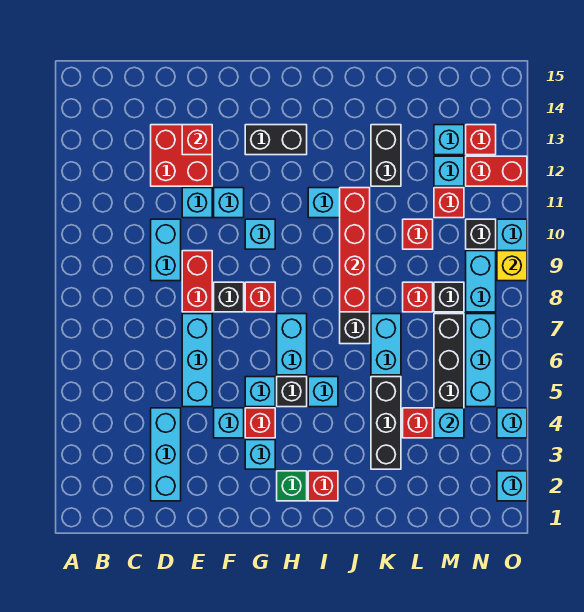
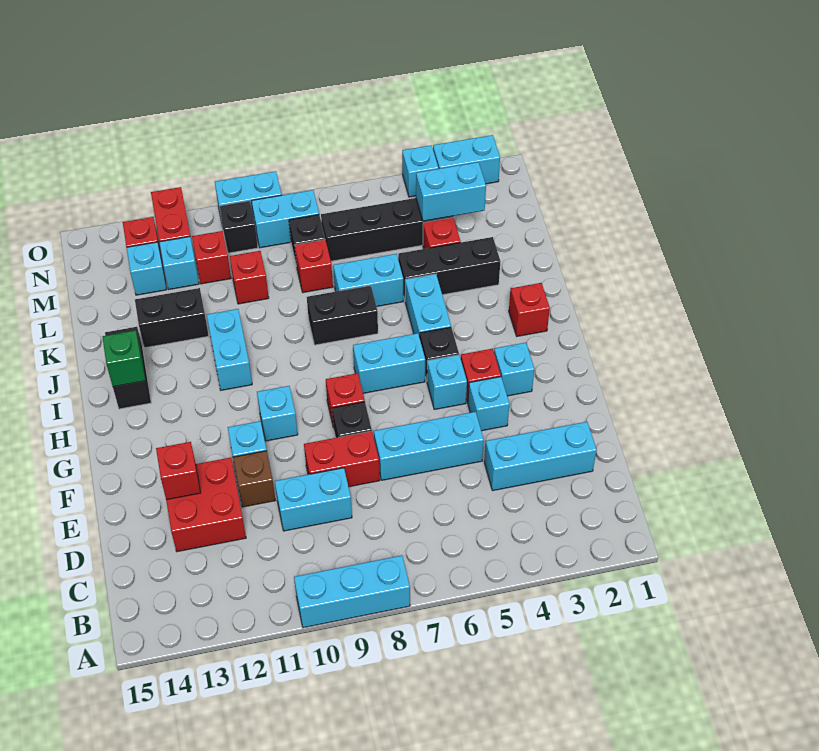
cyan brick E11 level 1 -> brown brick E11 level 1
black brick G13:H13 level 1 -> black brick I14:J14 level 1
green brick H2 level 1 -> green brick I14 level 2
cyan brick I5 level 1 -> cyan brick I5:J5 level 1
red brick J8:J11 level 2 -> none
cyan brick M4 level 2 -> cyan brick M3:M4 level 2
cyan brick N5:N7 level 1 -> cyan brick A8:A10 level 1
cyan brick O2 level 1 -> cyan brick O2:O3 level 1
yellow brick O9 level 2 -> none

